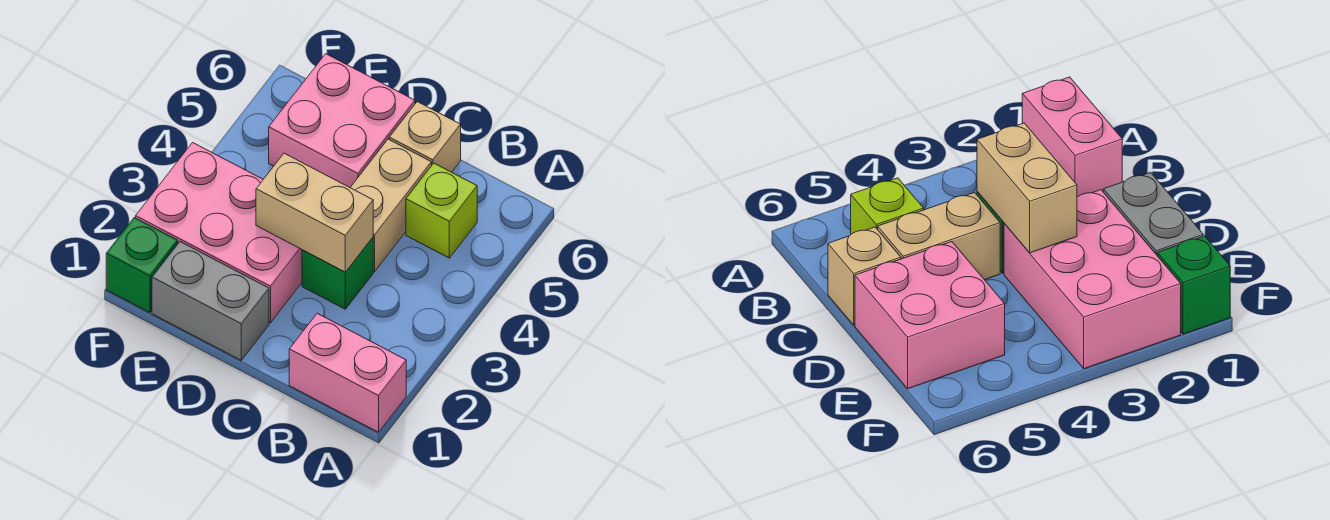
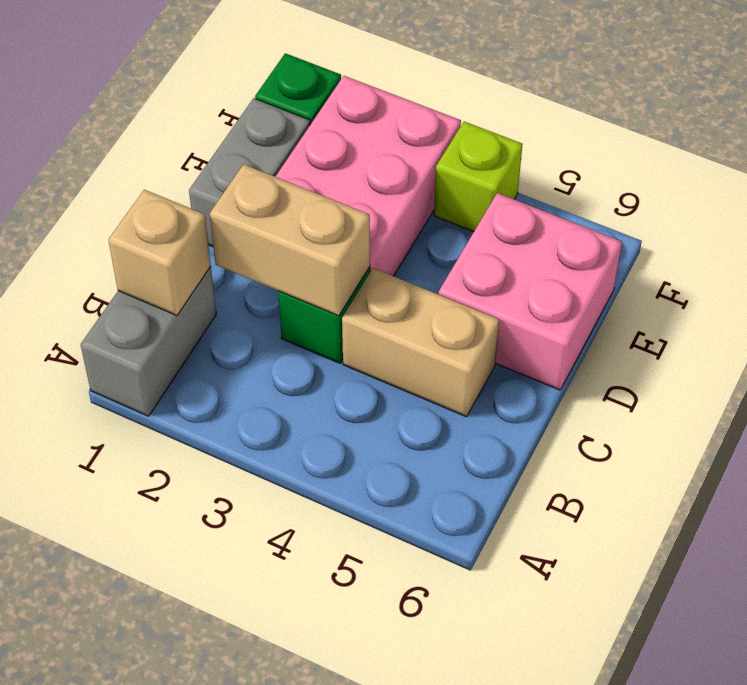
pink brick A1:B1 level 1 -> grey brick A1:B1 level 1
lime brick B5 level 1 -> lime brick F4 level 1
tan brick C3:D3 level 2 -> tan brick C2:C3 level 2
tan brick C6 level 1 -> tan brick B1 level 2

